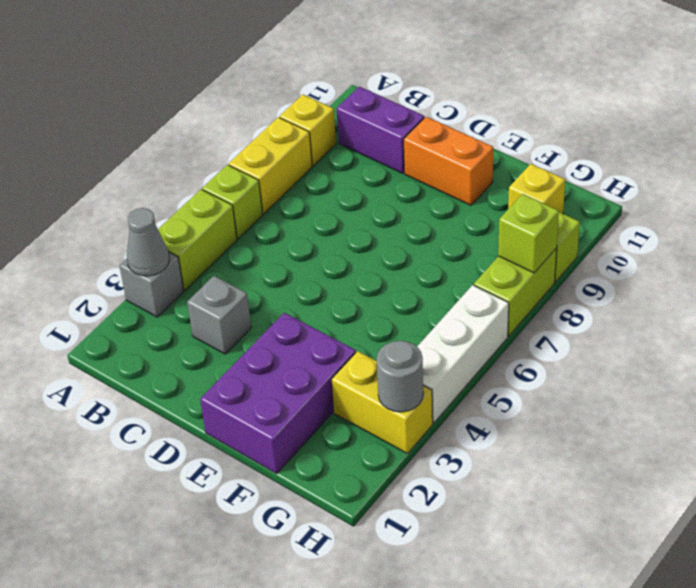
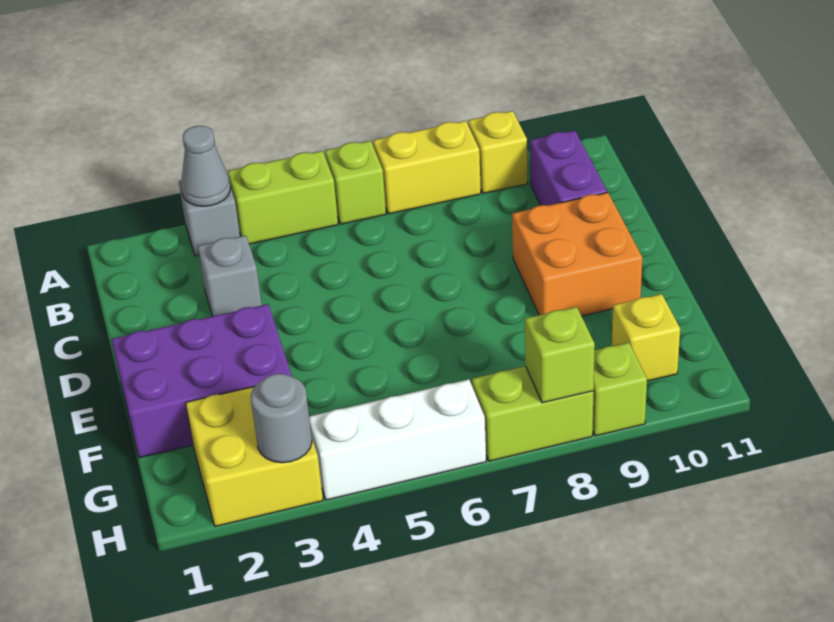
orange brick D10:E10 level 1 -> orange brick D9:E10 level 1
yellow brick G3:H3 level 1 -> yellow brick G2:H3 level 1

